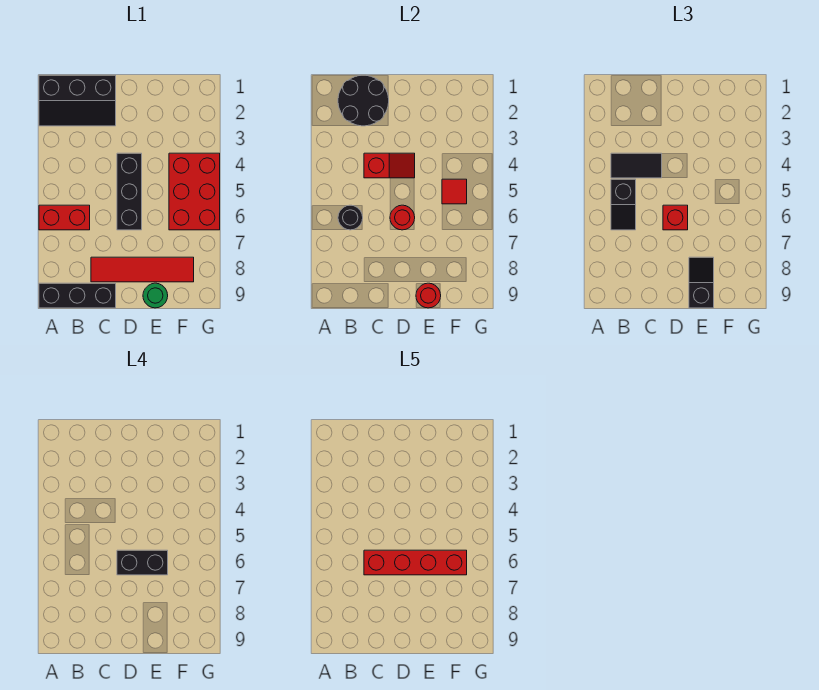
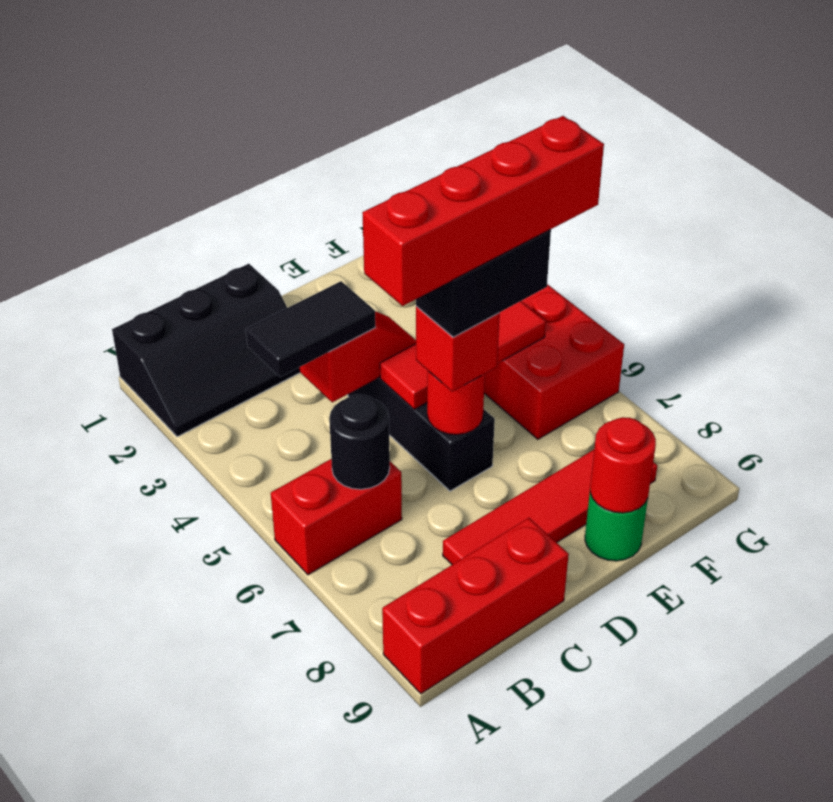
black brick A9:C9 level 1 -> red brick A9:C9 level 1
black round brick B1:C2 level 2 -> none
black slope B5:B6 level 3 top 5 -> none
black slope E8:E9 level 3 top 9 -> none
red tile F5 level 2 -> red tile D5:F5 level 2

